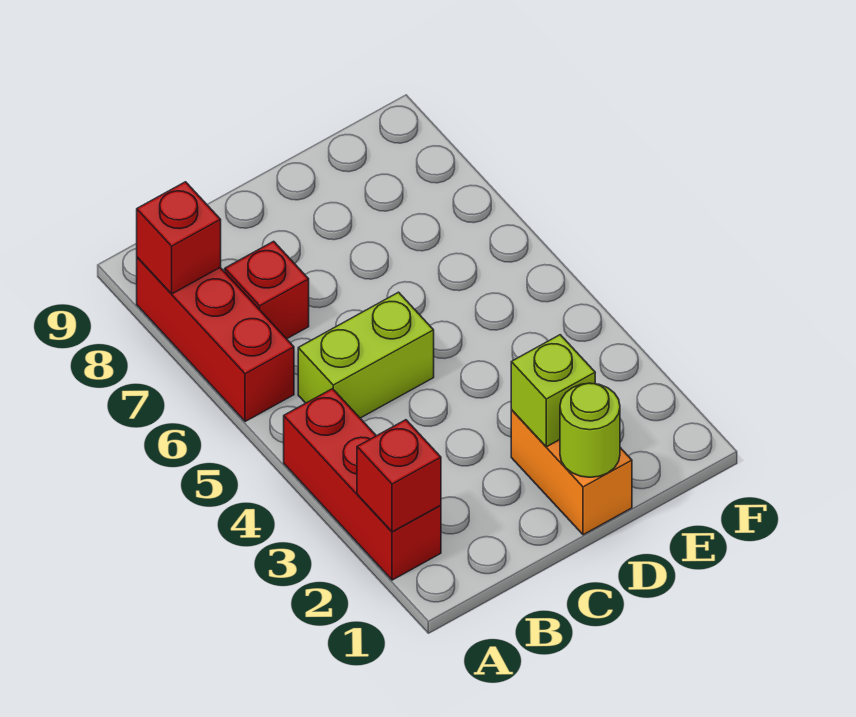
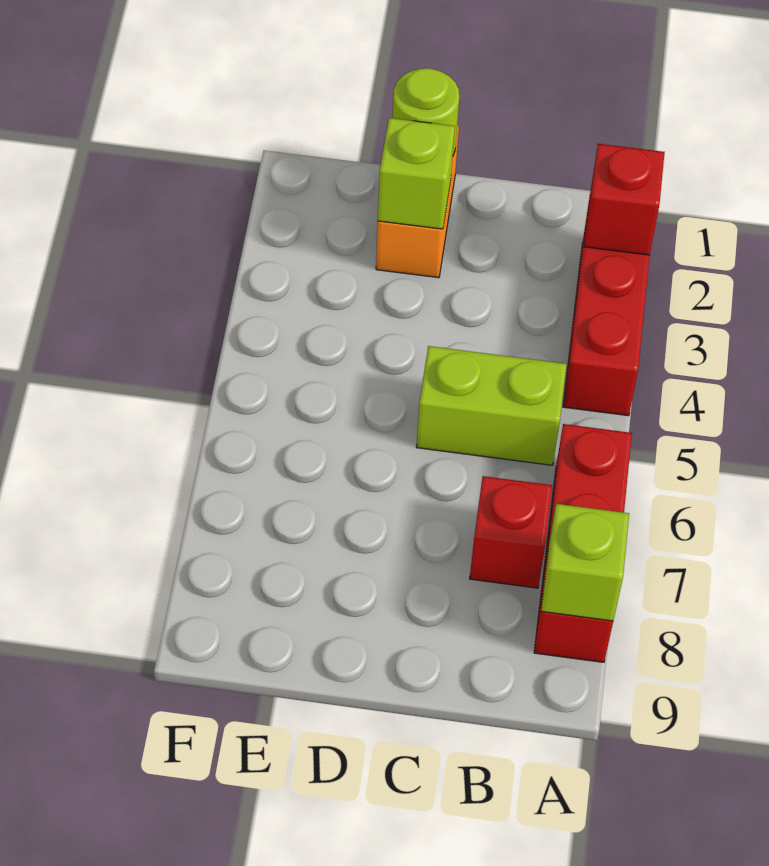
red brick A8 level 2 -> lime brick A8 level 2

